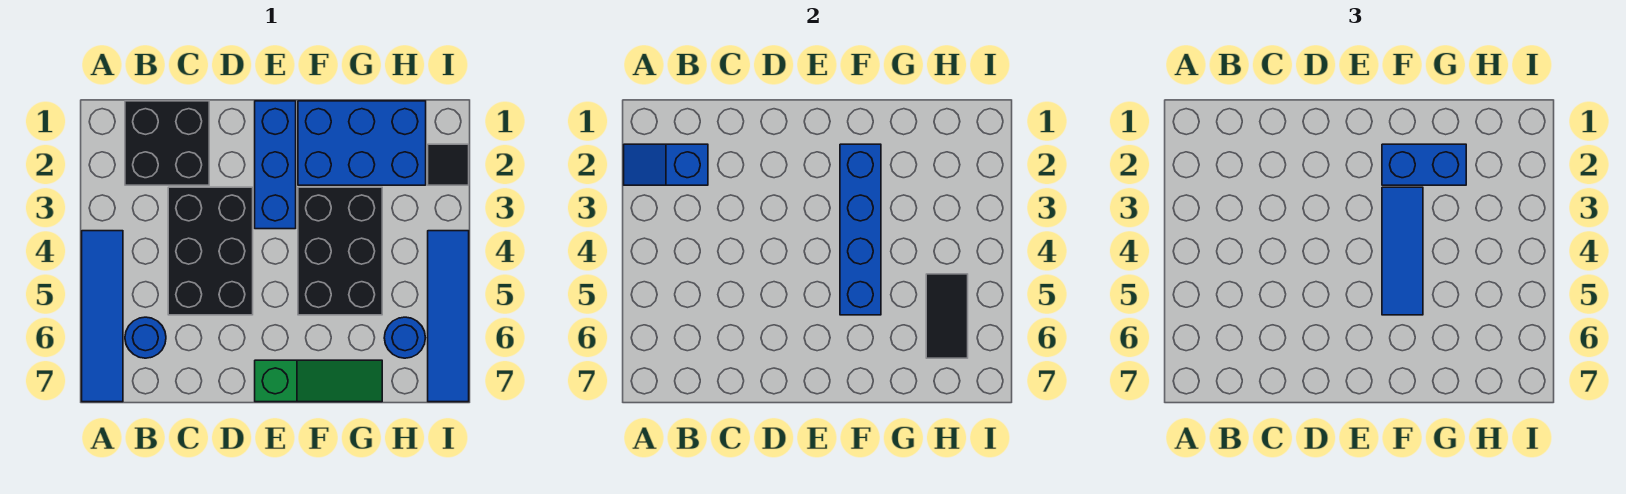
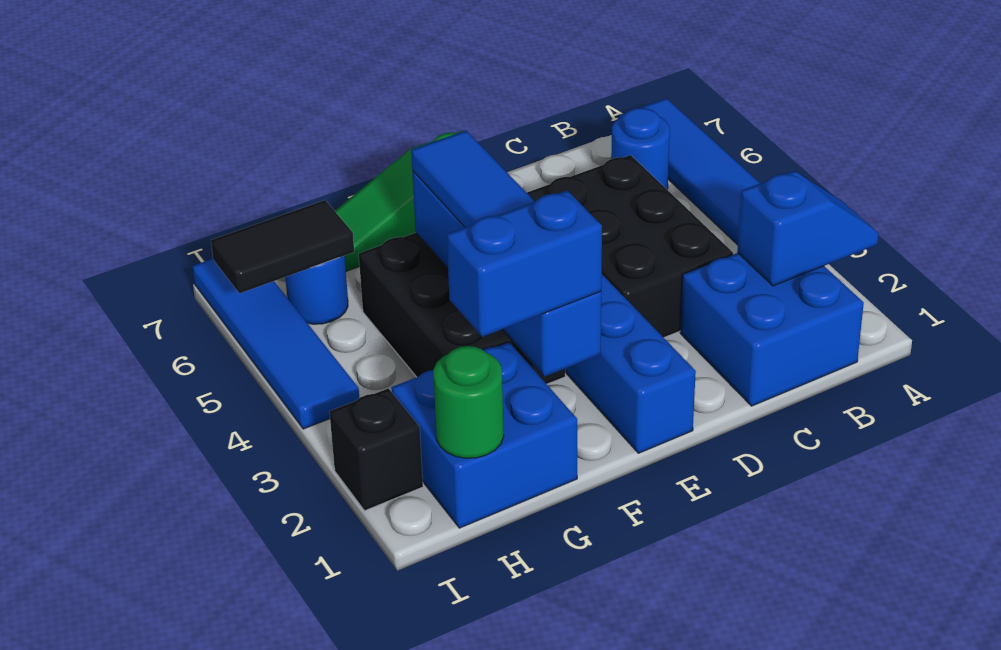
black brick B1:C2 level 1 -> blue brick B1:C2 level 1
blue brick F1:H2 level 1 -> blue brick G1:H2 level 1
none -> green round brick H1 level 2
black tile H5:H6 level 2 -> black tile H6:I6 level 2
black tile I2 level 1 -> black brick I2 level 1

